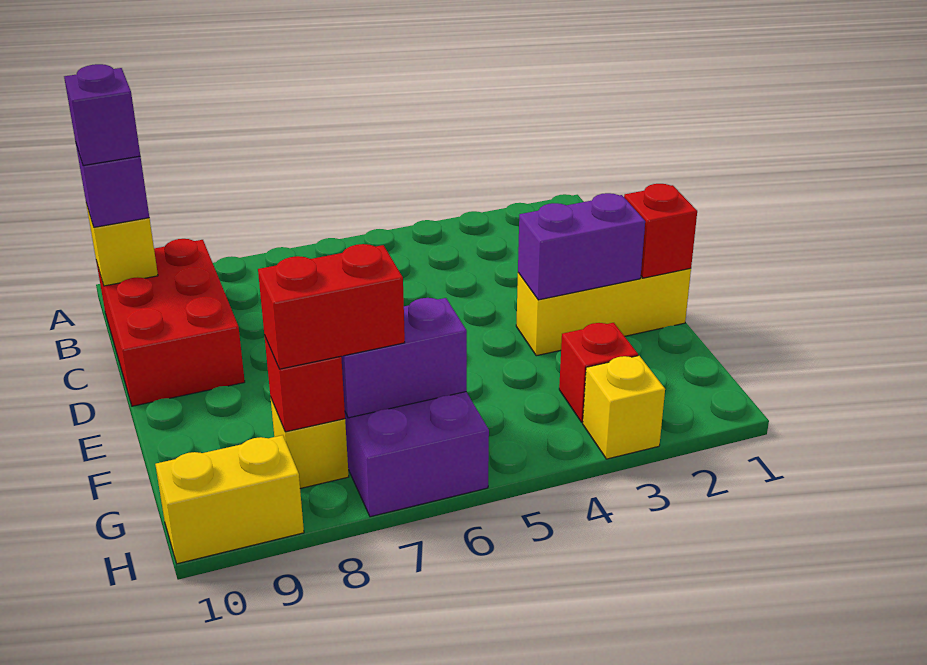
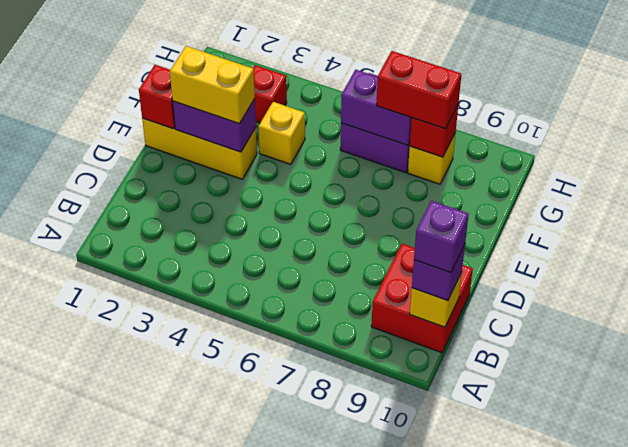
red brick B9:D10 level 1 -> red brick B9:C10 level 1
yellow brick H3 level 1 -> yellow brick F4 level 1
yellow brick H9:H10 level 1 -> yellow brick E2:E3 level 3

